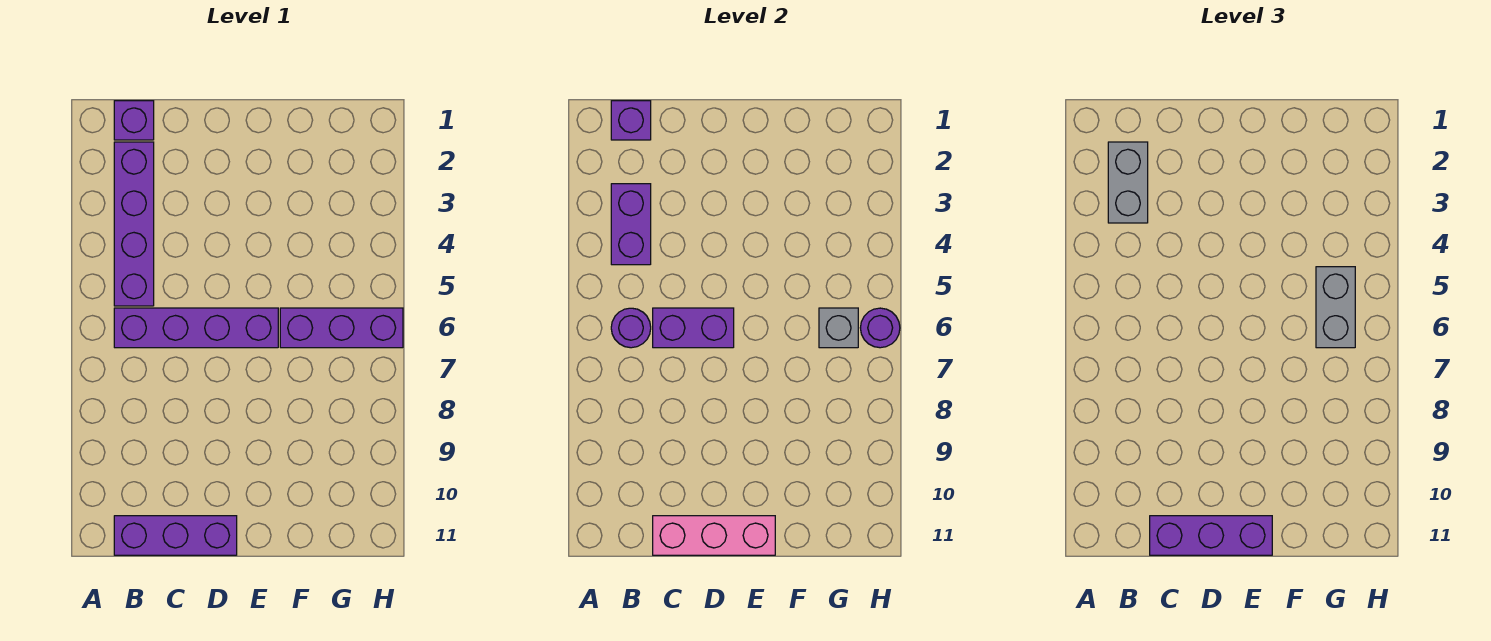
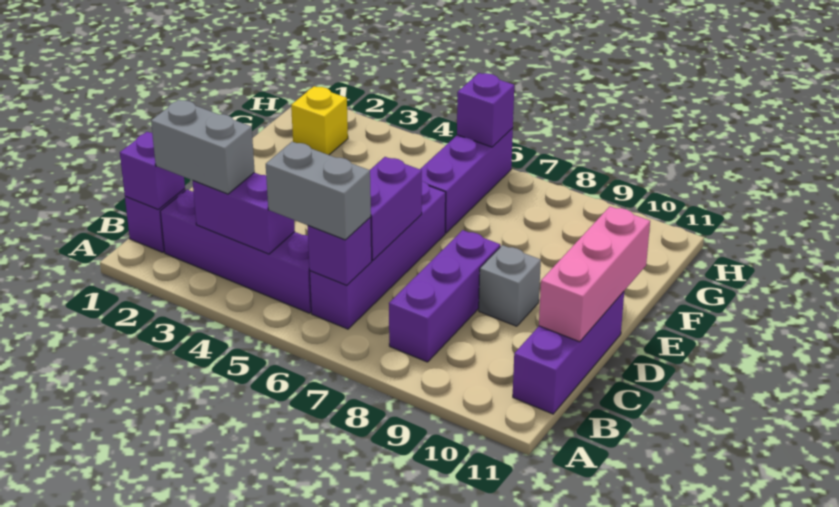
purple round brick B6 level 2 -> purple brick B6 level 2
purple brick C11:E11 level 3 -> purple brick B8:D8 level 1
none -> yellow brick G2 level 1
grey brick G5:G6 level 3 -> grey brick B5:B6 level 3
grey brick G6 level 2 -> grey brick D9 level 1
purple round brick H6 level 2 -> purple brick H6 level 2

